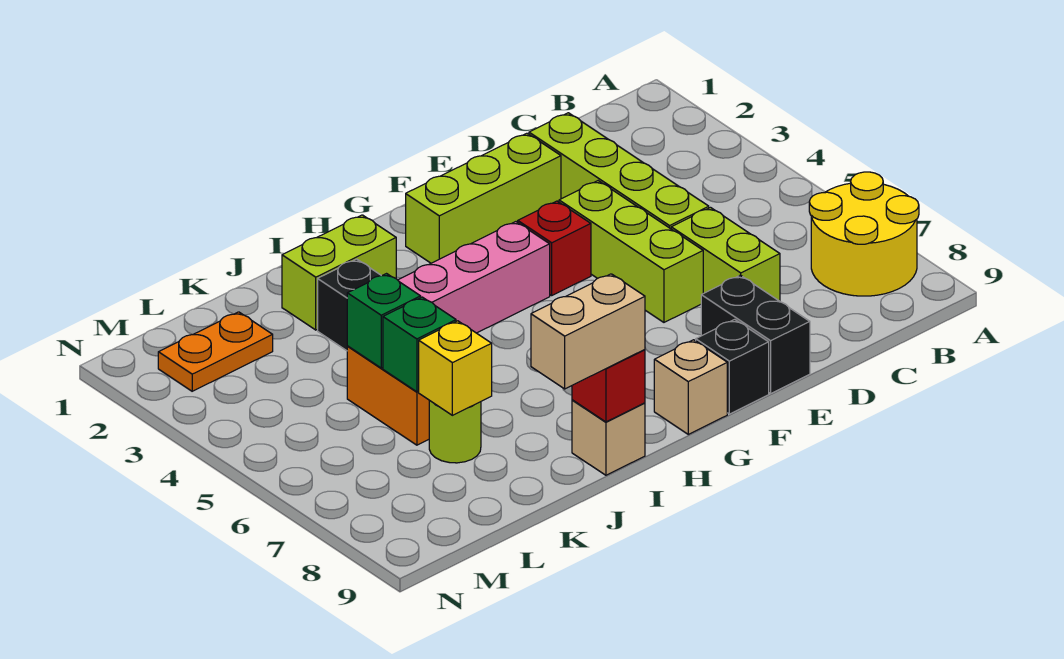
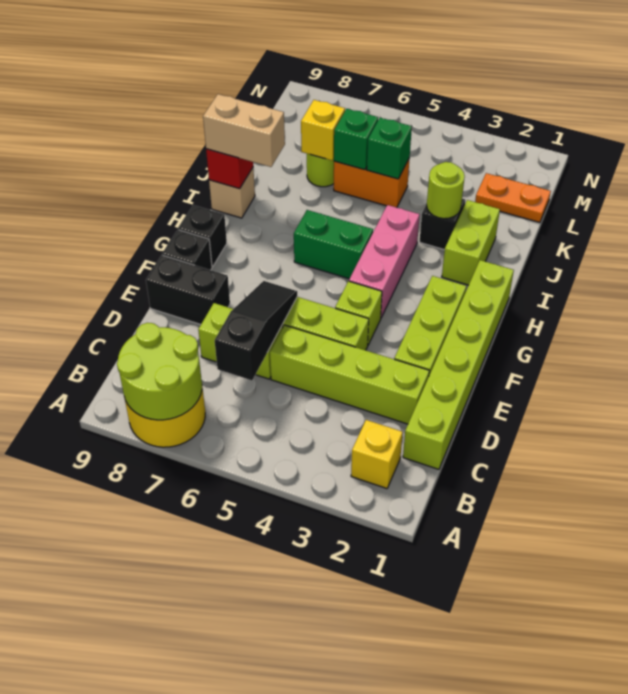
none -> lime round brick A7:B8 level 2
none -> yellow brick B2 level 1
none -> lime brick C1:H1 level 1
none -> black slope C6:E6 level 2 top C
red brick F4 level 1 -> lime brick F4 level 1
tan brick G9 level 1 -> black brick G9 level 1
none -> green brick H5:H6 level 1
tan brick I9:J9 level 3 -> tan brick I8:I9 level 3
none -> lime round brick J3 level 2
orange plate L2:M2 level 1 -> orange plate L1:L2 level 1

